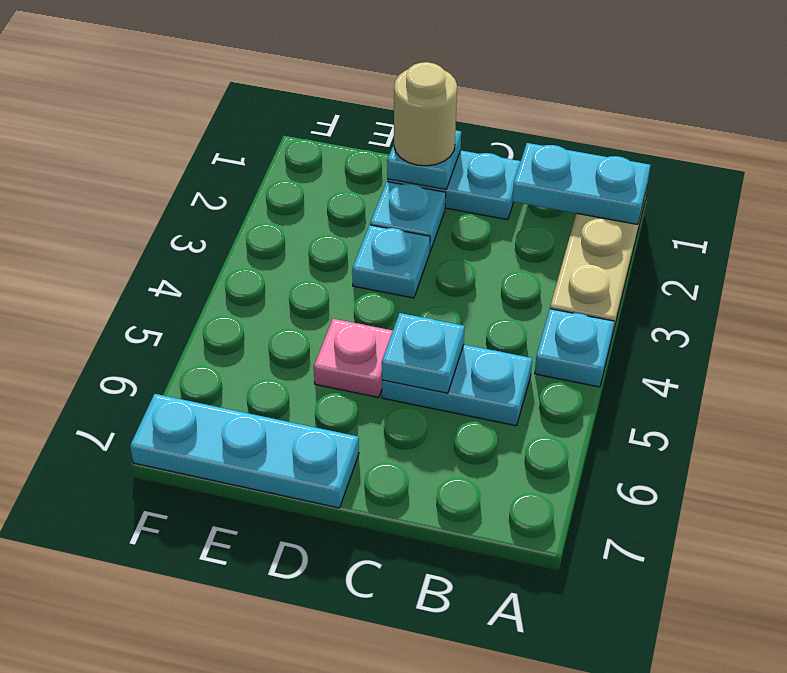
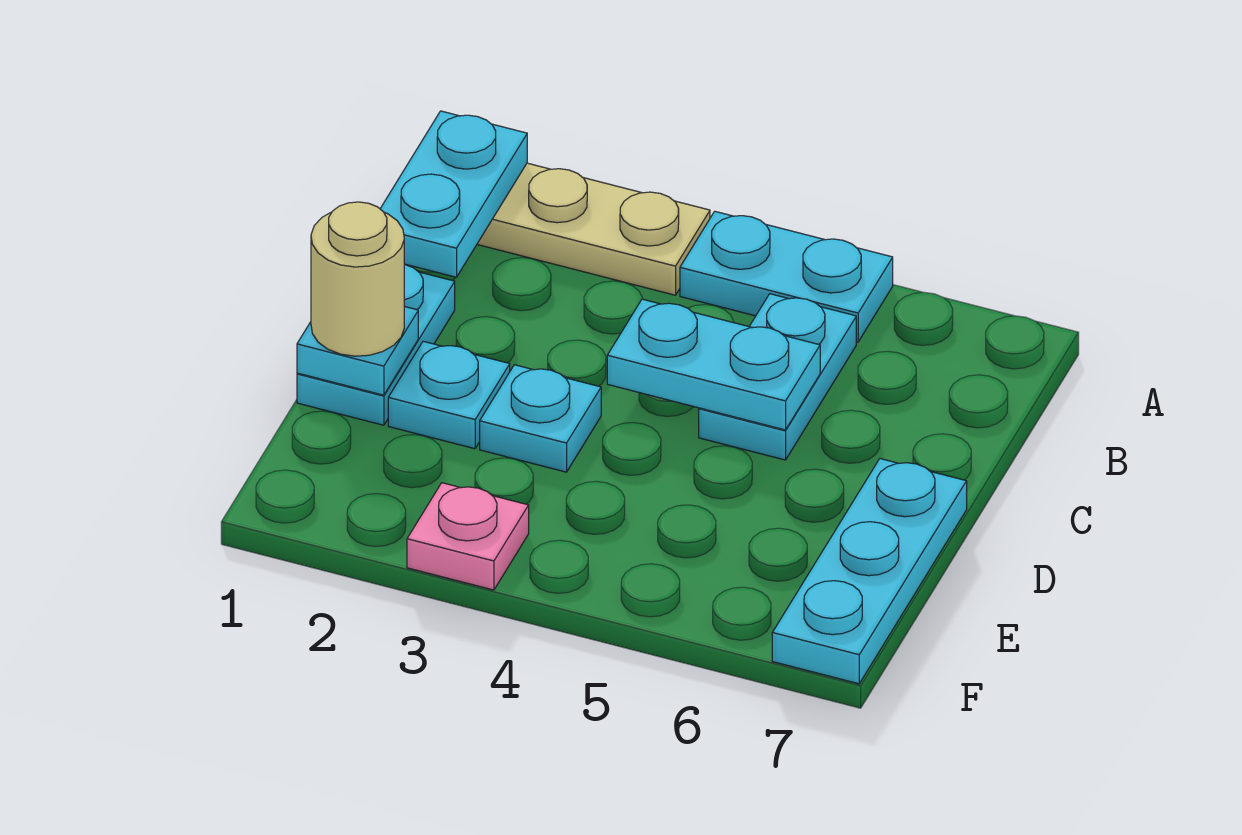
cyan plate A4 level 1 -> cyan plate A4:A5 level 1
cyan plate C5 level 2 -> cyan plate C4:C5 level 2
pink plate D5 level 1 -> pink plate F3 level 1

